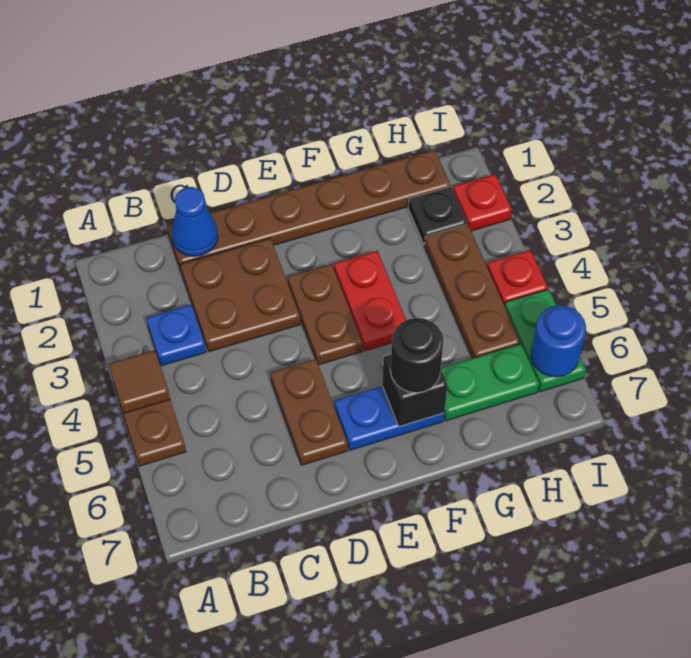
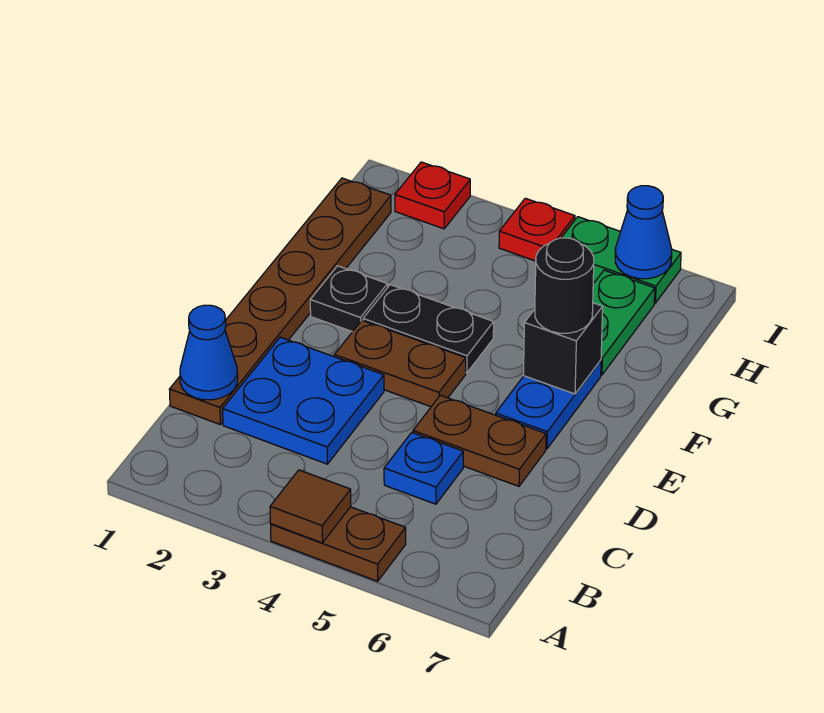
blue plate B3 level 1 -> blue plate C5 level 1
brown plate C2:D3 level 1 -> blue plate C2:D3 level 1
red plate F3:F4 level 1 -> black plate F3:F4 level 1
black plate H2 level 1 -> black plate F2 level 1
brown plate H3:H5 level 1 -> none
blue round brick I6 level 2 -> blue cone I6 level 2

